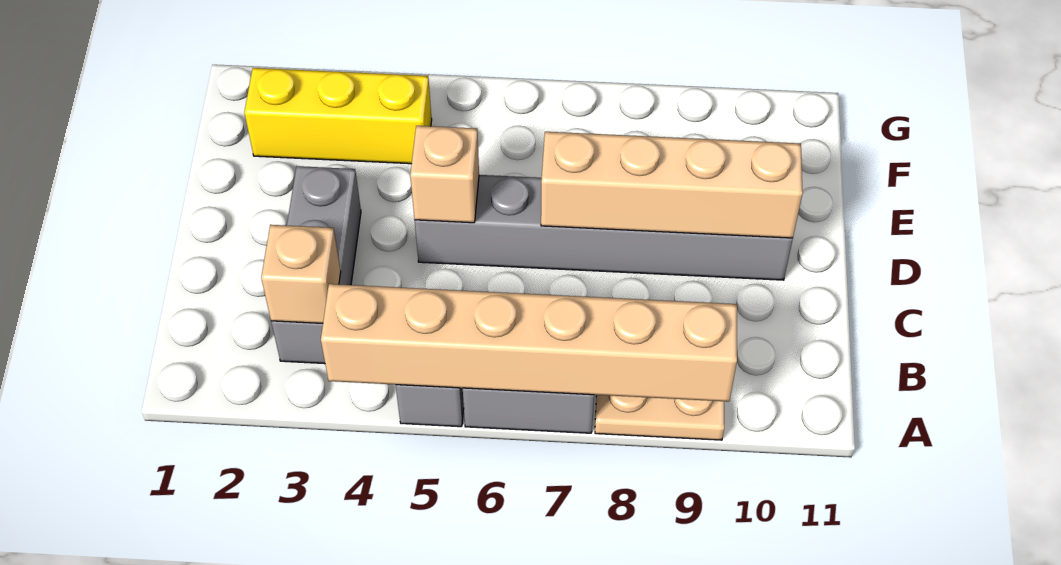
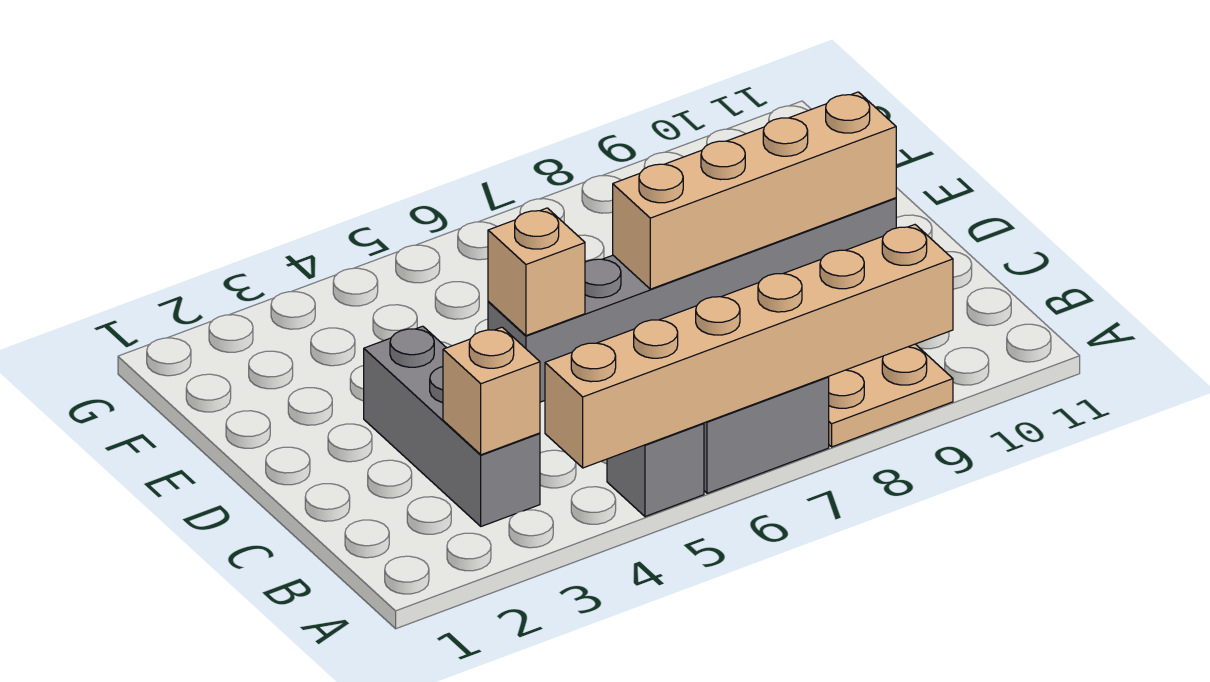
yellow brick F2:F4 level 1 -> none

